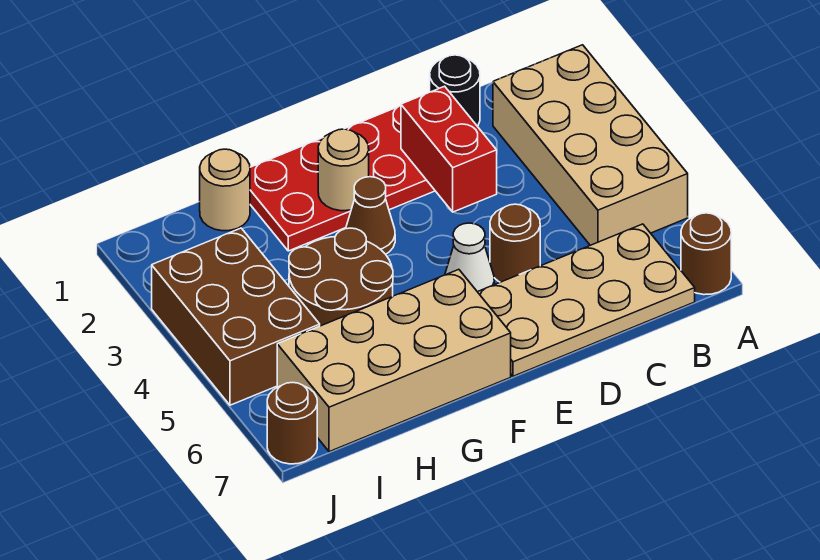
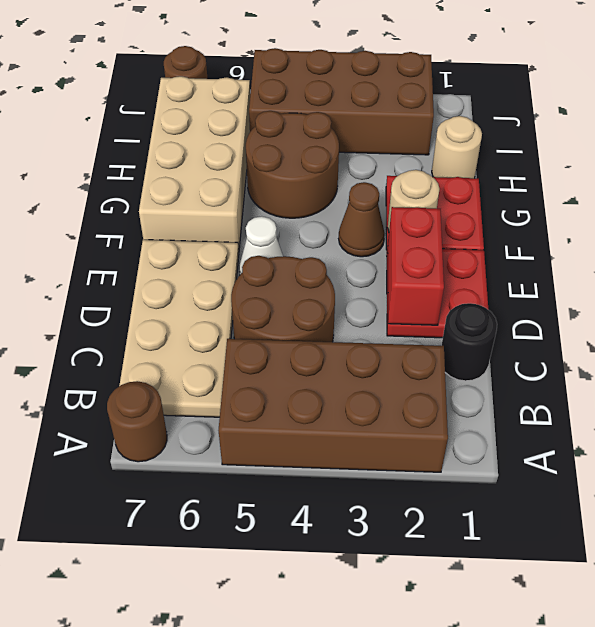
tan brick A2:B5 level 1 -> brown brick A2:B5 level 1
red brick D2:D3 level 2 -> red brick D2:E2 level 2
brown round brick D5 level 1 -> brown round brick C4:D5 level 1
brown brick I3:J5 level 1 -> brown brick I2:J5 level 1

